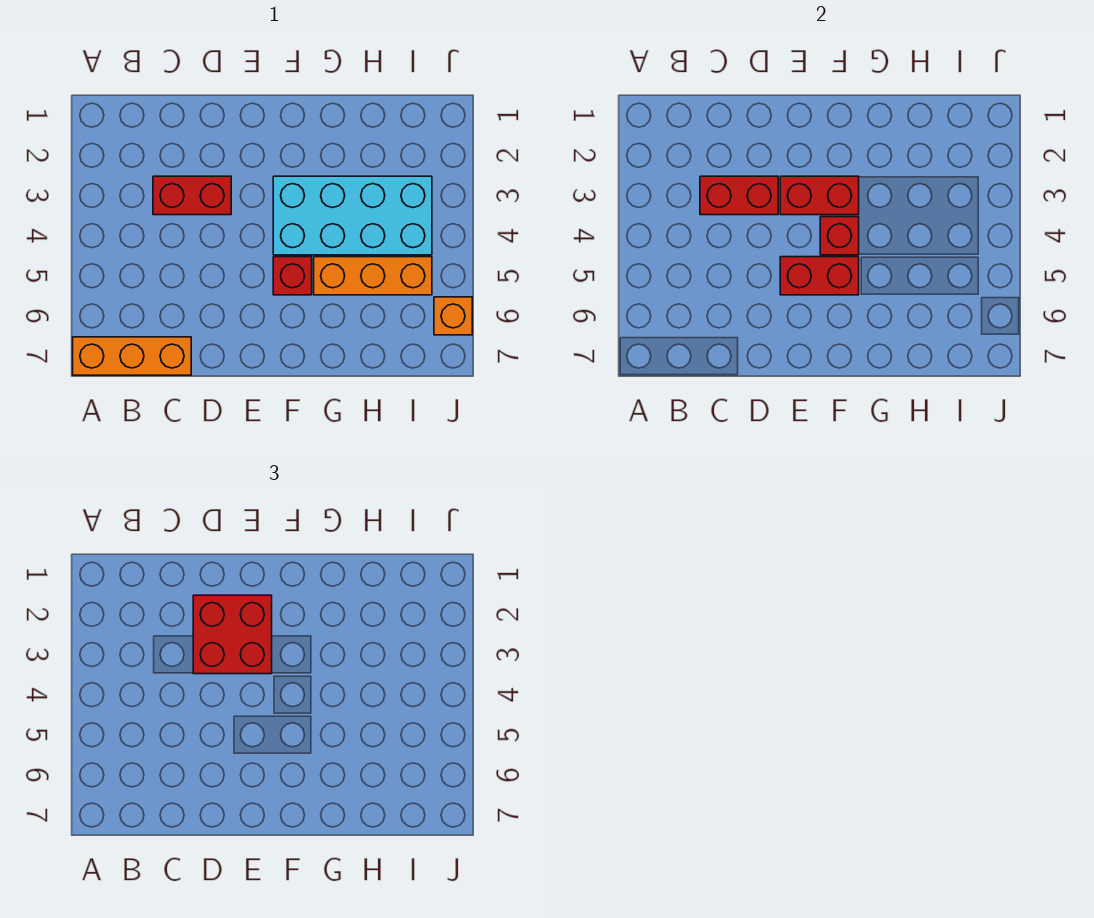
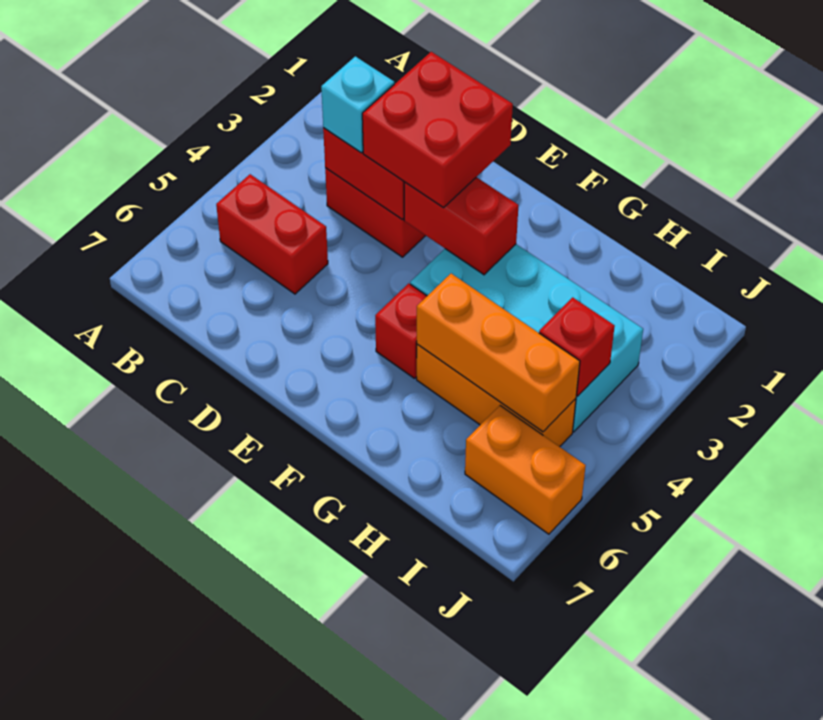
orange brick A7:C7 level 1 -> orange brick G5:I5 level 2
none -> cyan brick C3 level 3
red brick E5:F5 level 2 -> red brick B5:C5 level 1
red brick F4 level 2 -> red brick I4 level 2
orange brick J6 level 1 -> orange brick I6:J6 level 1

